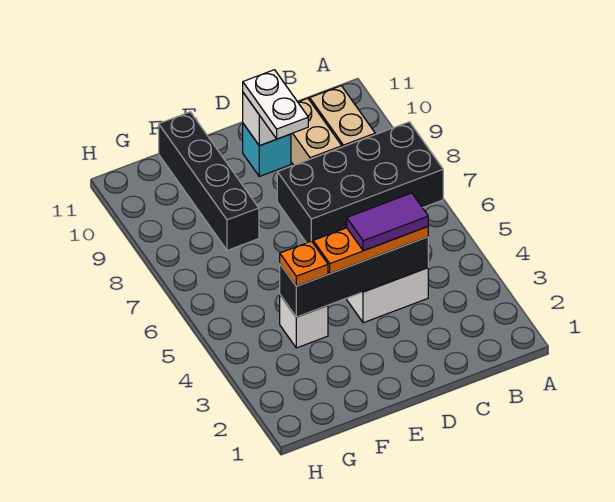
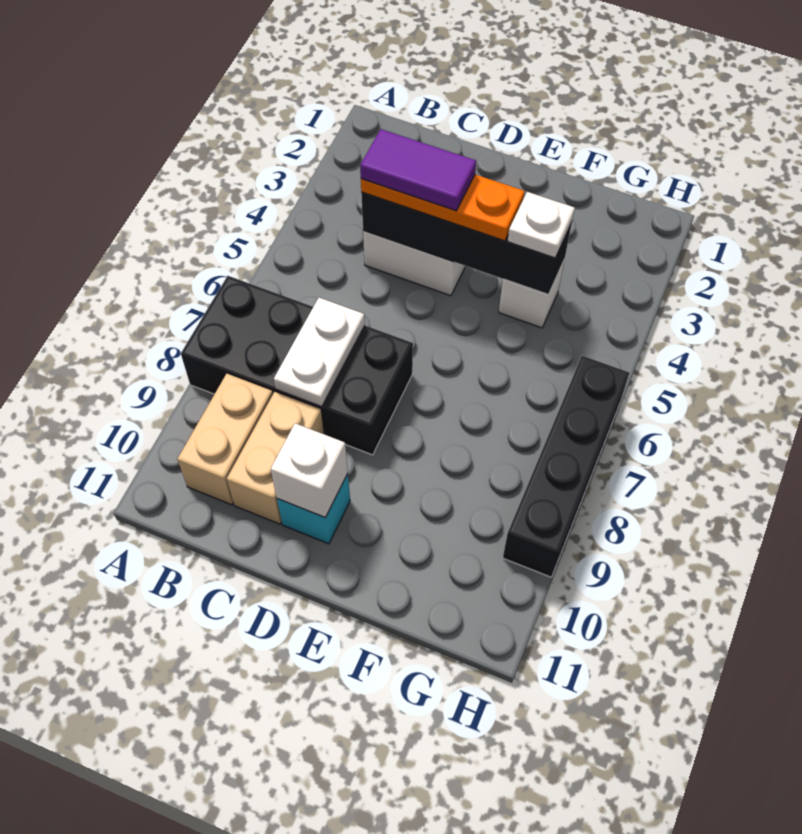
white plate D9:D10 level 3 -> white plate C7:C8 level 2
orange plate F4 level 3 -> white plate F4 level 3
black brick F8:F11 level 1 -> black brick H6:H9 level 1

